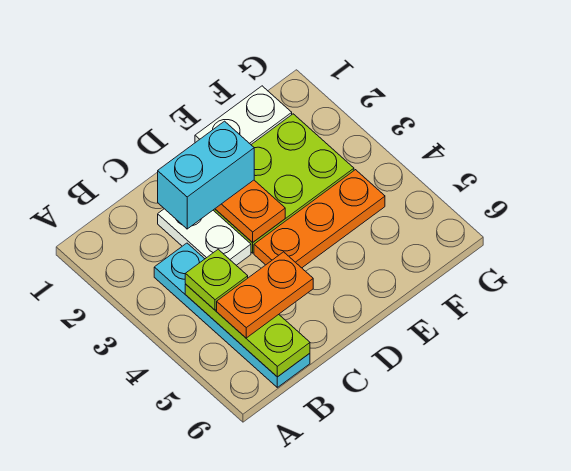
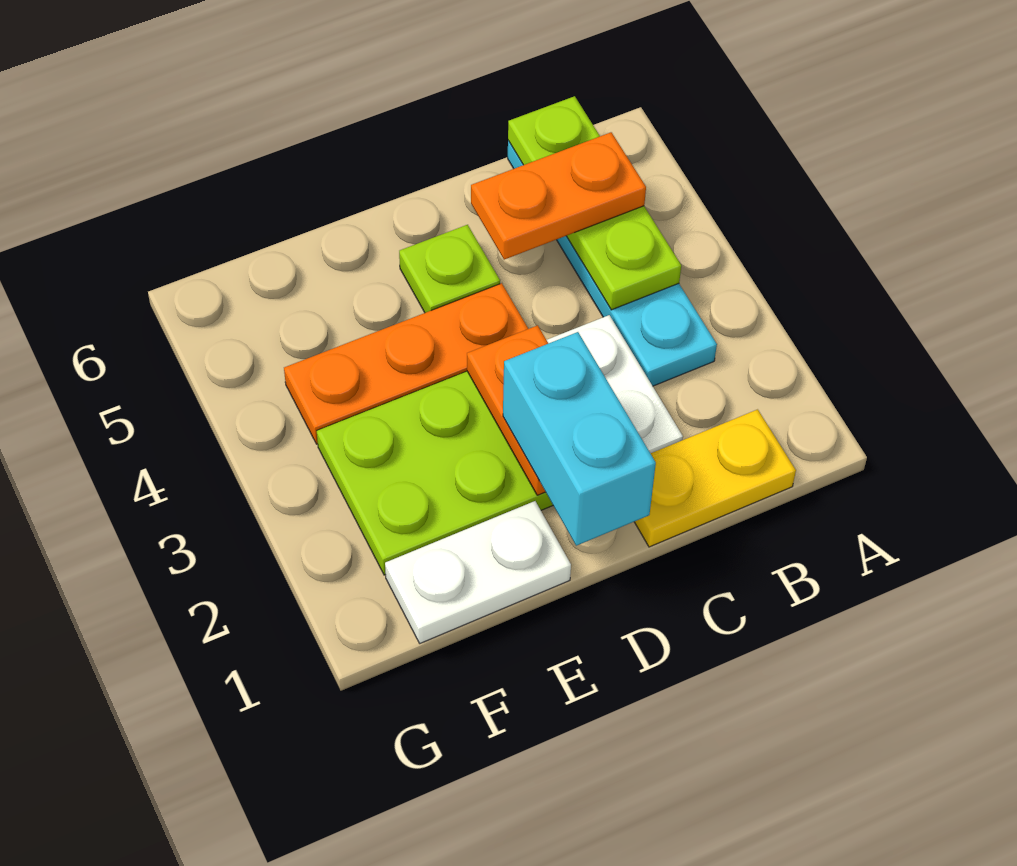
none -> yellow plate B1:C1 level 1
lime plate B4 level 3 -> lime plate D5 level 1
cyan brick C2:D2 level 3 -> cyan brick D1:D2 level 3

